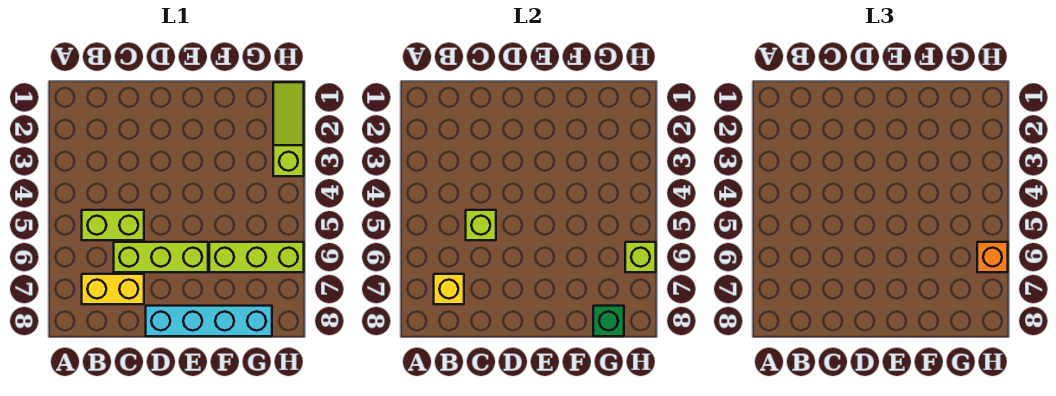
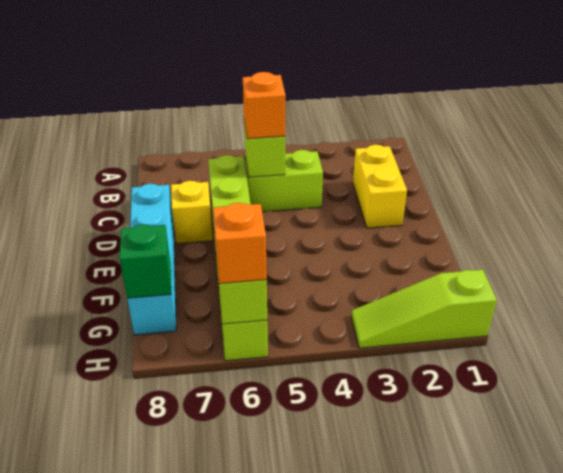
lime brick B5:C5 level 1 -> lime brick C4:C5 level 1
yellow brick B7:C7 level 1 -> yellow brick C2:D2 level 1
yellow brick B7 level 2 -> yellow brick D7 level 1
none -> orange brick C5 level 3
lime slope H1:H3 level 1 top 3 -> lime slope H1:H3 level 1 top 1

